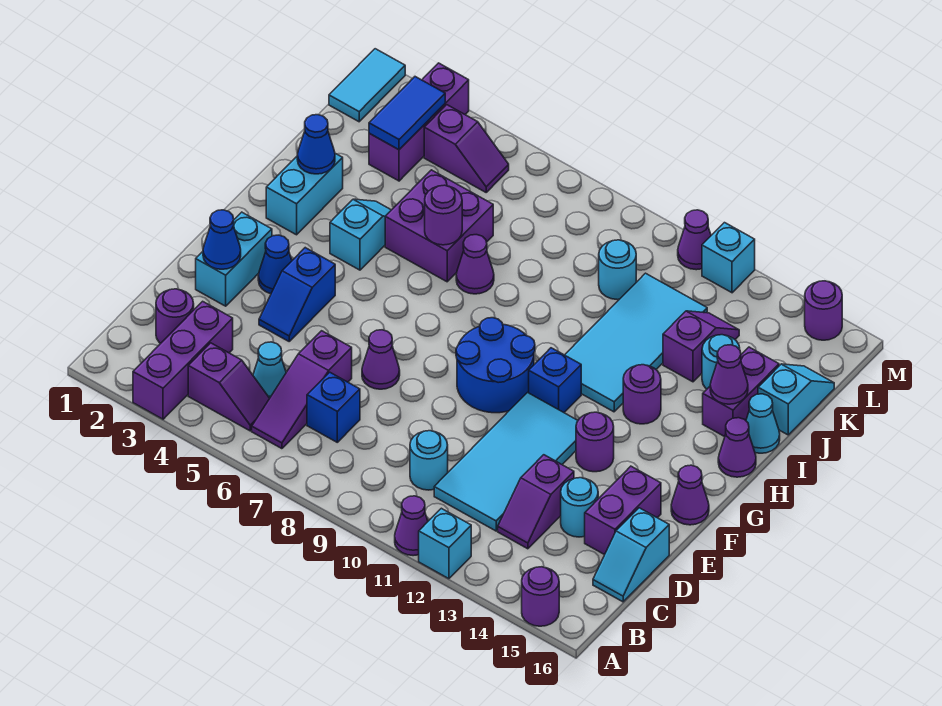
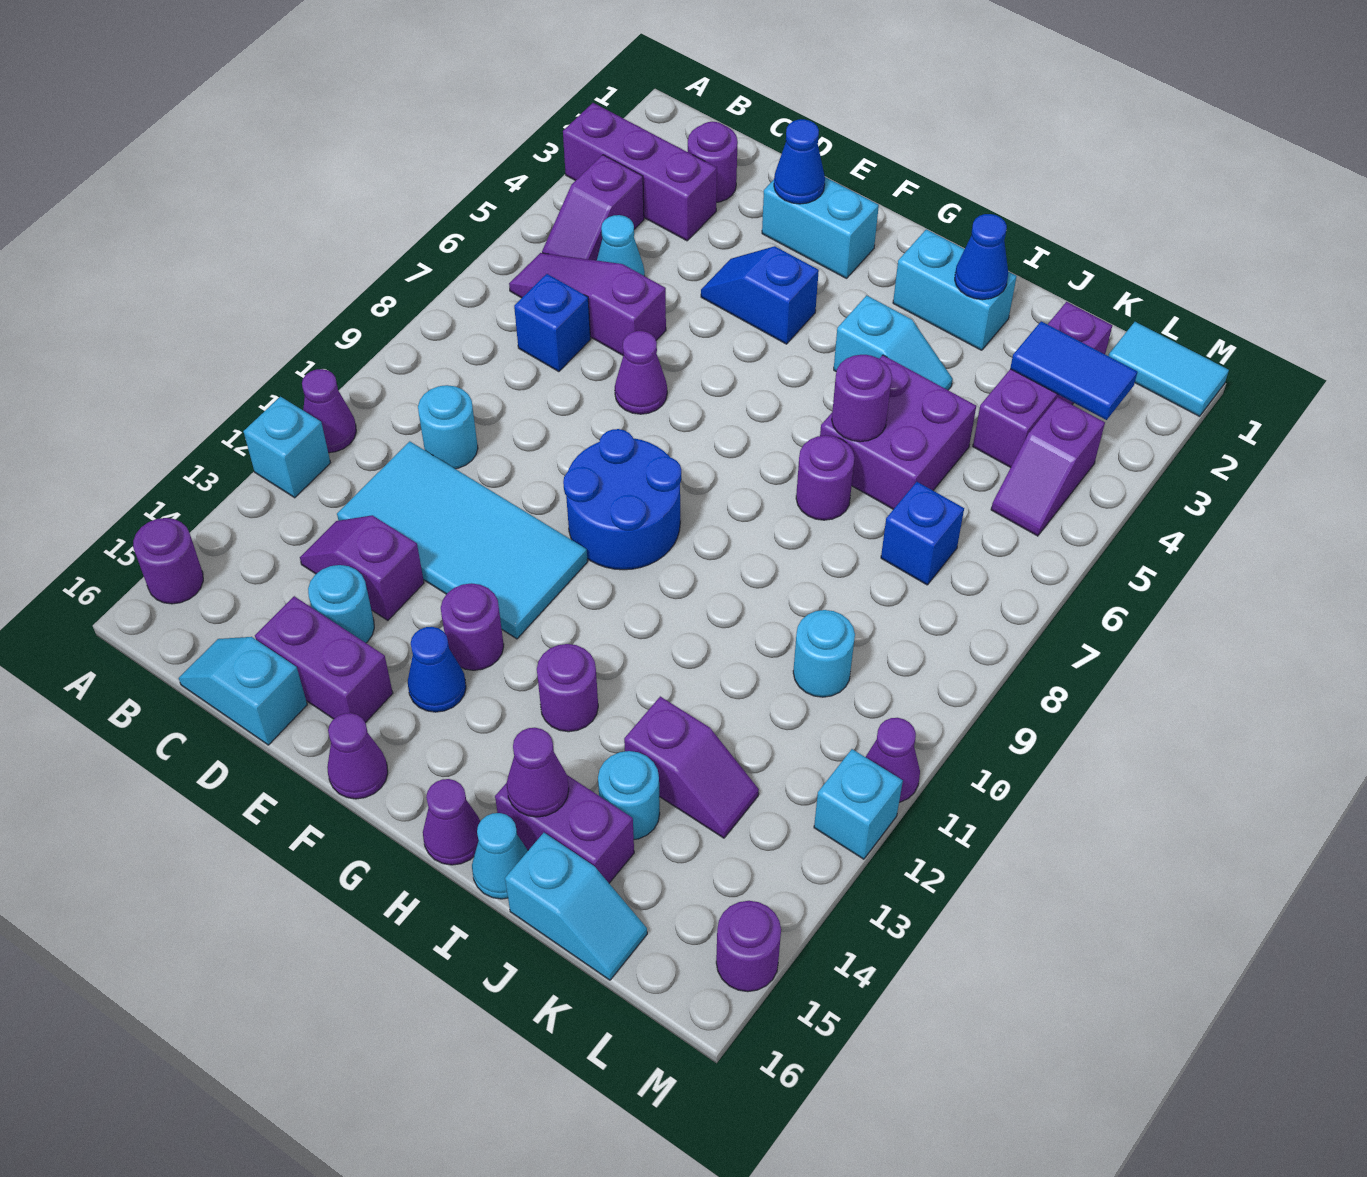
blue cone F3 level 1 -> blue cone F14 level 1
blue brick G11 level 1 -> blue brick K7 level 1
cyan tile H11:K12 level 1 -> none
purple cone I7 level 1 -> purple round brick I7 level 1
purple brick K3:M3 level 1 -> purple brick K2:K4 level 1

